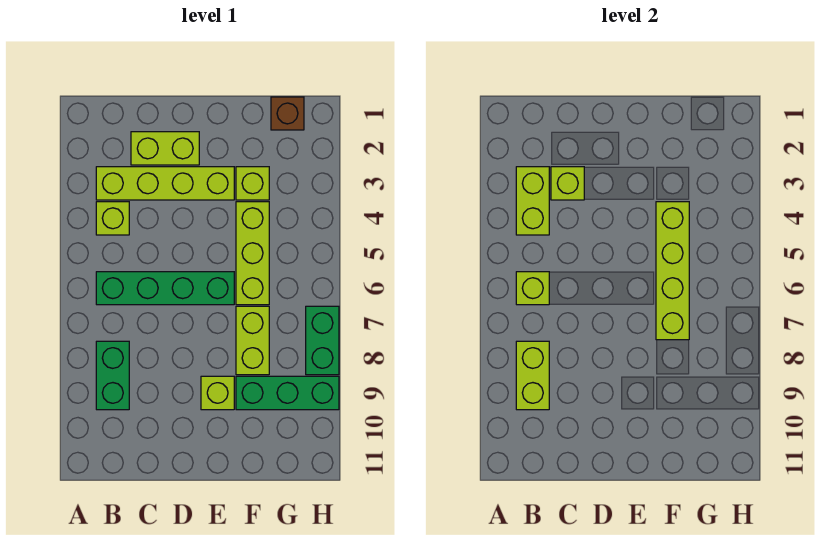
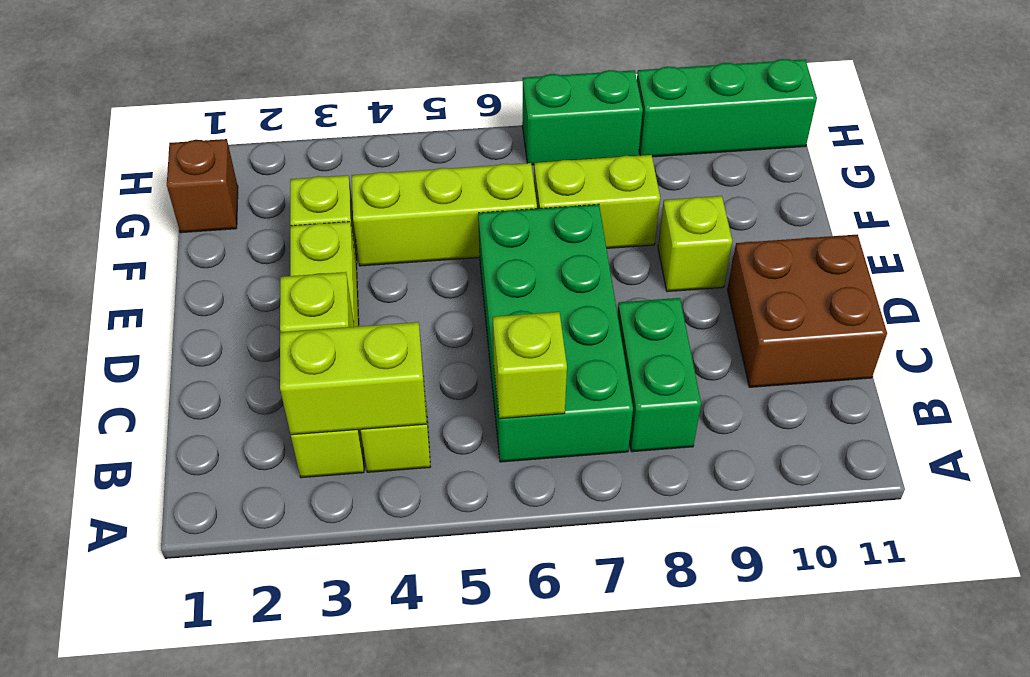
green brick B6:E6 level 1 -> green brick B6:E7 level 1
green brick B8:B9 level 1 -> green brick B8:C8 level 1
lime brick B8:B9 level 2 -> none
lime brick C2:D2 level 1 -> none
none -> brown brick C10:D11 level 1
lime brick F4:F7 level 2 -> none
green brick F9:H9 level 1 -> green brick H9:H11 level 1

